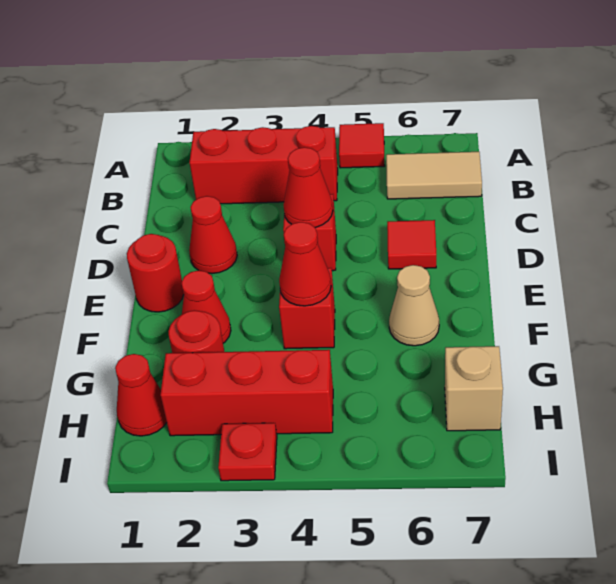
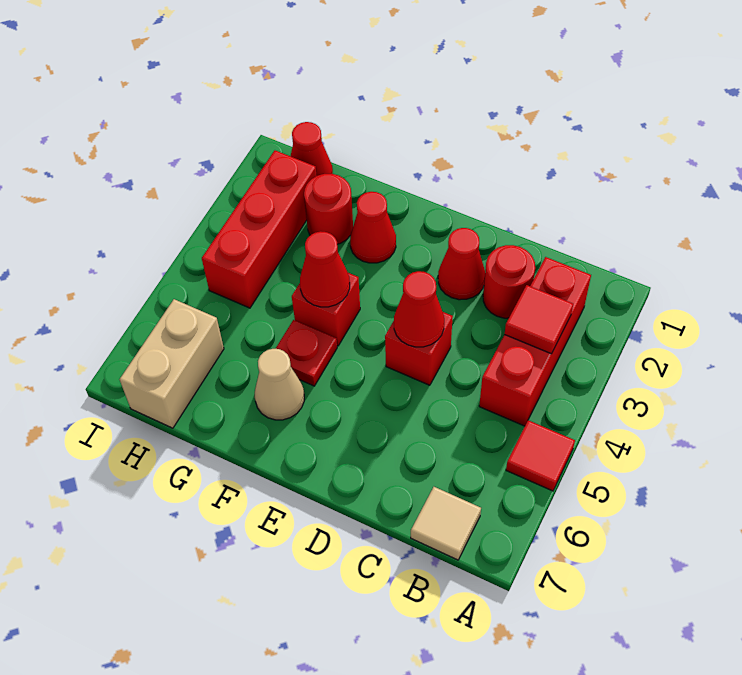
tan tile B6:B7 level 1 -> tan tile B7 level 1
red tile D6 level 1 -> red tile B3 level 2
red round brick E1 level 1 -> red round brick C2 level 1
tan brick H7 level 1 -> tan brick H6:H7 level 1
red plate I3 level 1 -> red plate F5 level 1

